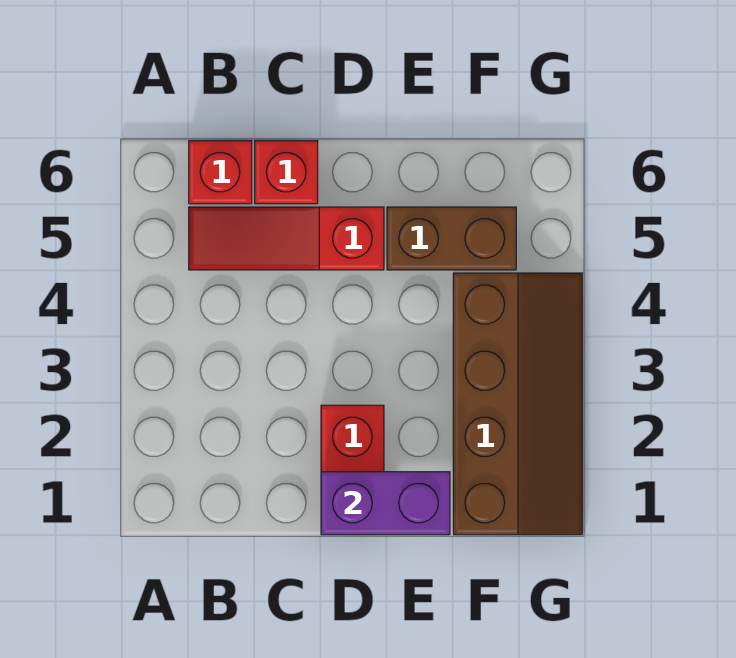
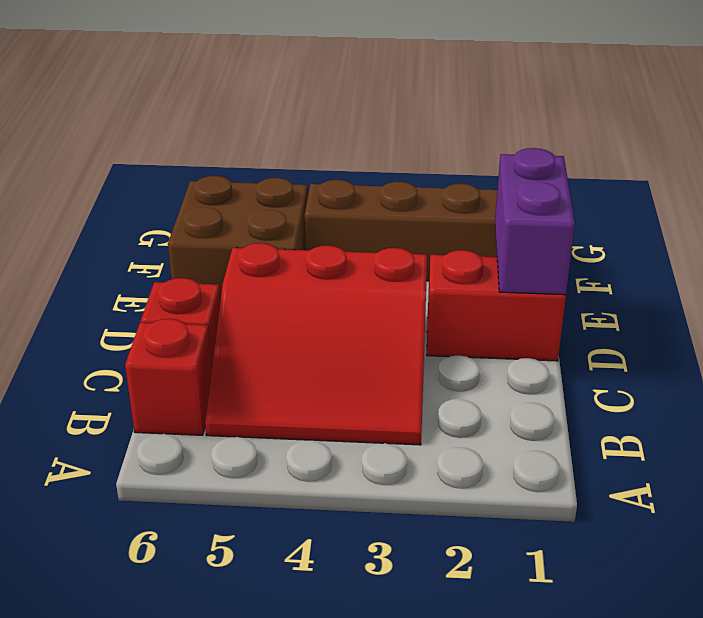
red slope B5:D5 level 1 top D -> red slope B3:D5 level 1 top D
brown brick E5:F5 level 1 -> brown brick E5:F6 level 1

